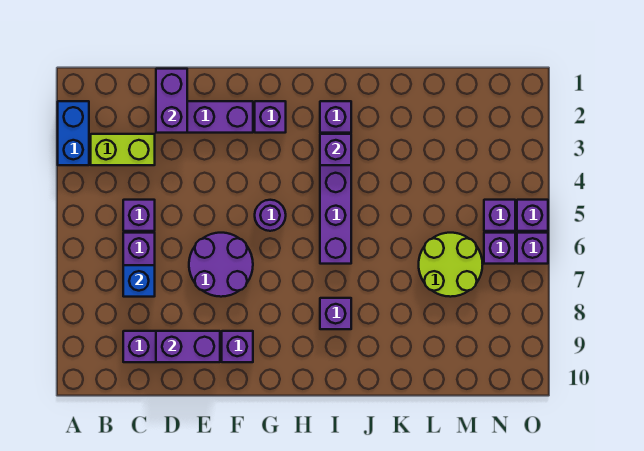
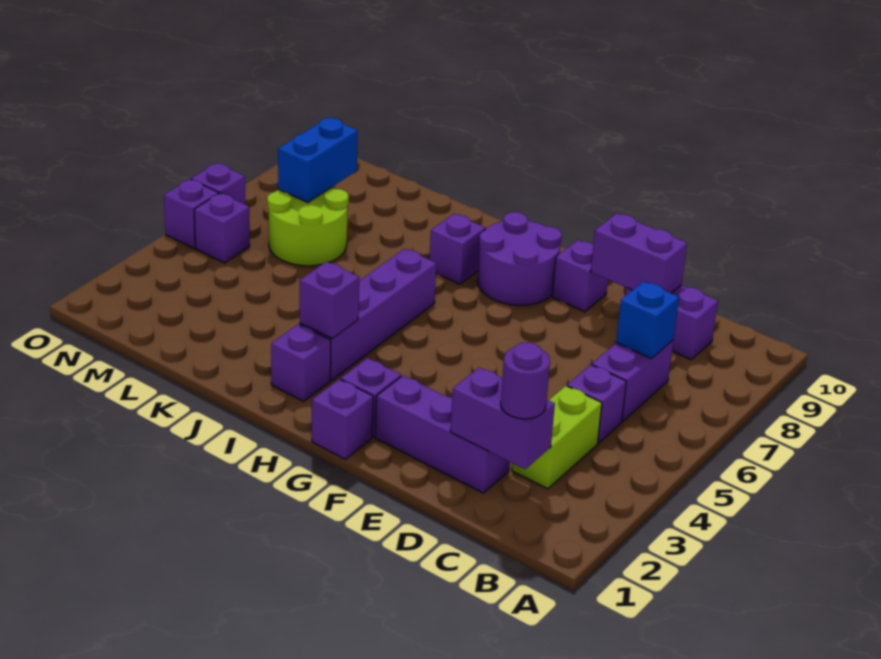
blue brick A2:A3 level 1 -> blue brick M7:M8 level 2
lime brick B3:C3 level 1 -> lime brick C3:C4 level 1
purple brick D1:D2 level 2 -> purple brick C2:D2 level 2
purple round brick E6:F7 level 1 -> purple round brick G8:H9 level 1
purple round brick G5 level 1 -> purple round brick C2 level 3
purple brick N6 level 1 -> purple brick G1 level 1

